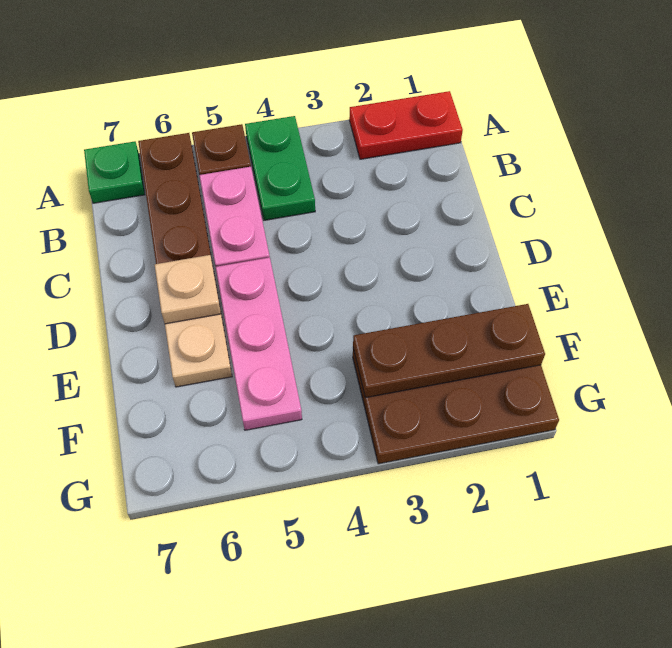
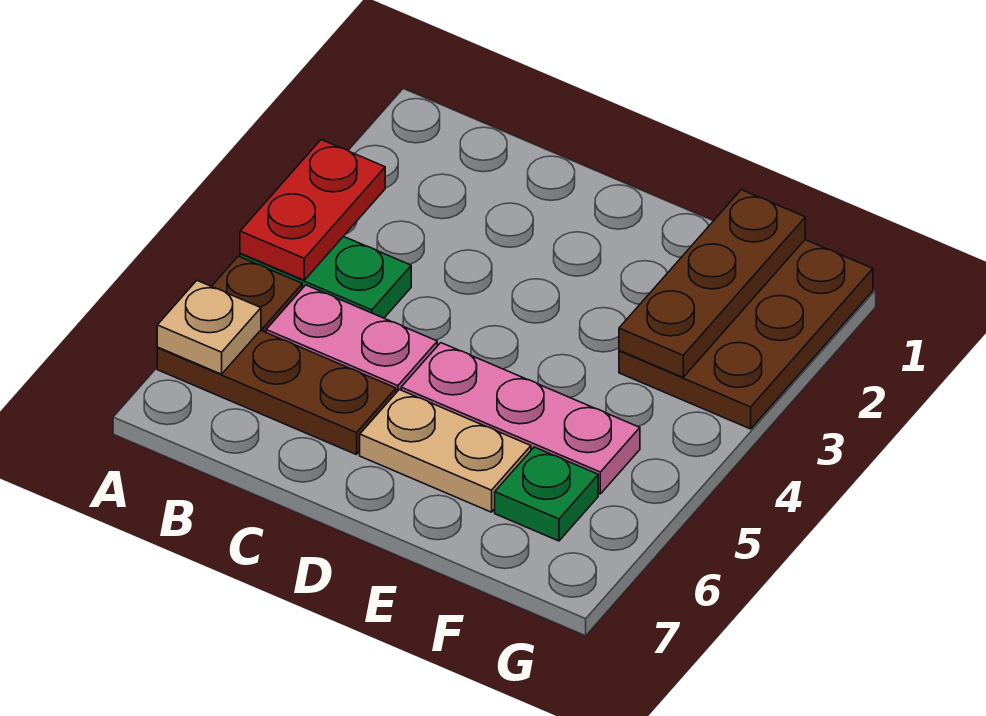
red plate A1:A2 level 1 -> red plate A3:A4 level 2
green plate A7 level 1 -> green plate F6 level 1
tan plate D6 level 2 -> tan plate A6 level 2

